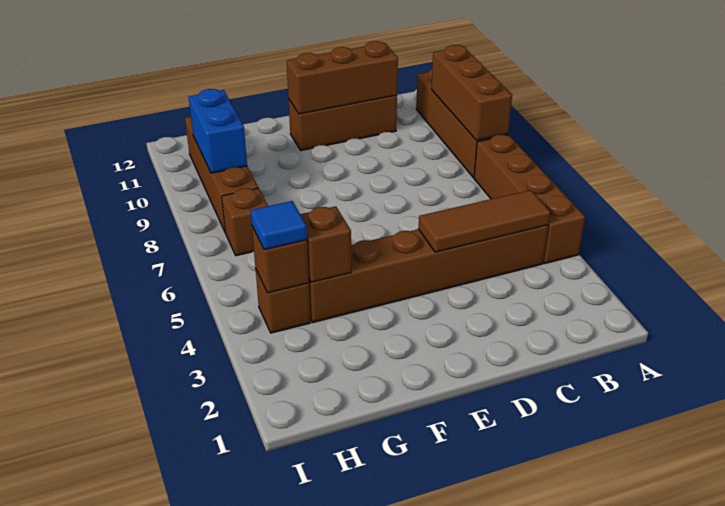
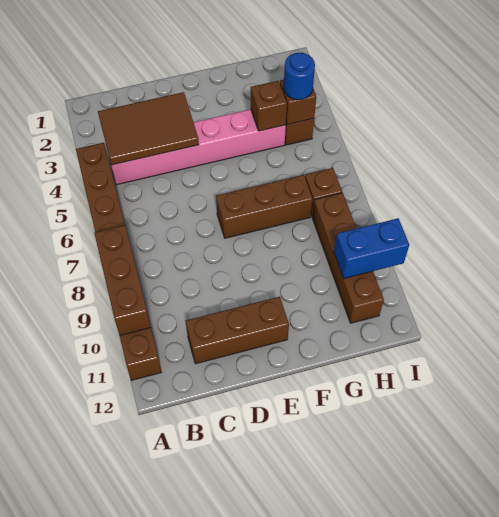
brown brick B4:G4 level 1 -> pink brick B4:G4 level 1
brown tile B4:D4 level 2 -> brown tile B3:D4 level 2
brown brick C11:E11 level 2 -> brown brick E7:G7 level 1
blue tile H4 level 3 -> blue round brick H4 level 3
blue brick H9:H10 level 2 -> blue brick H10:I10 level 2

